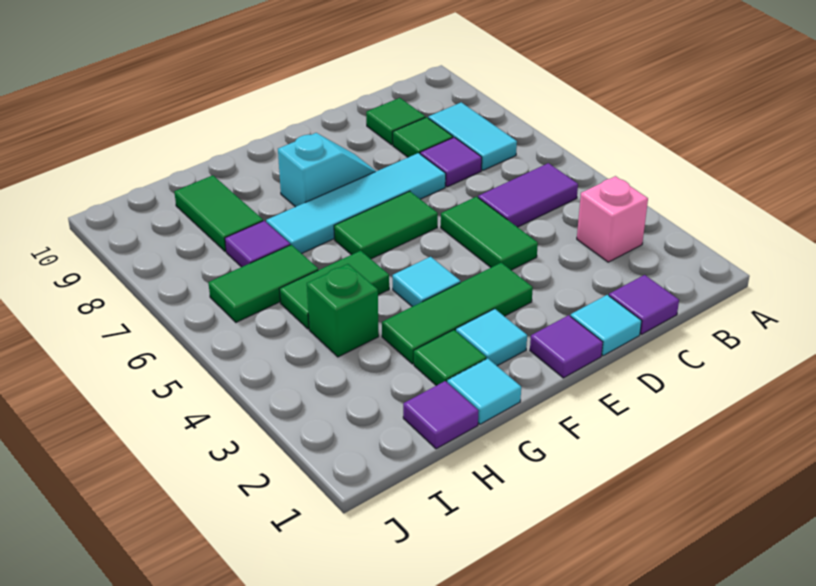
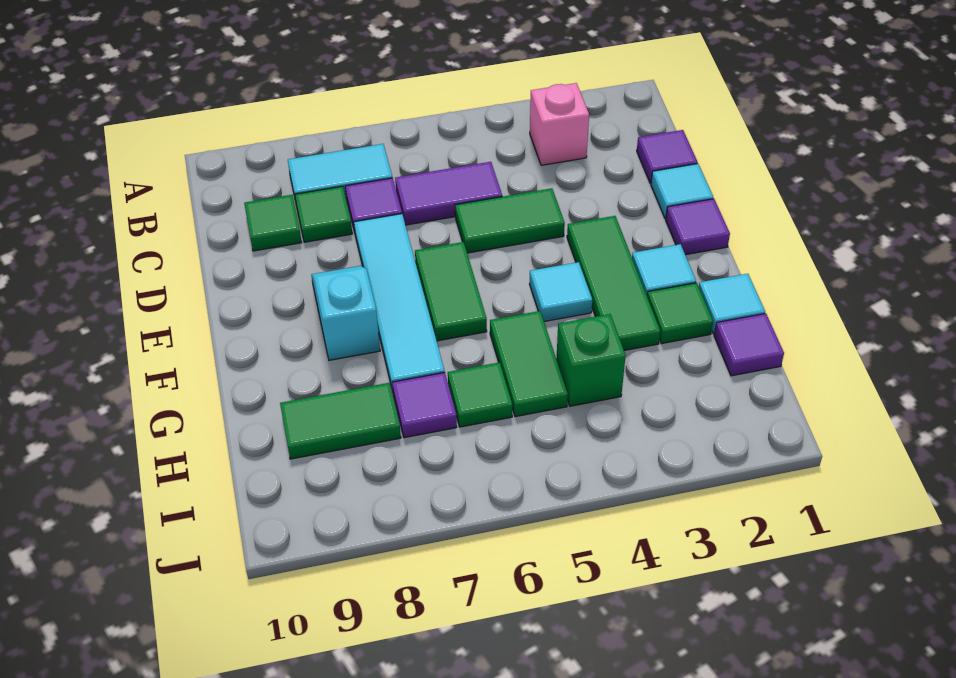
purple tile B5:C5 level 1 -> purple tile C5:C6 level 1
green tile H6:I6 level 1 -> green tile H6 level 1

